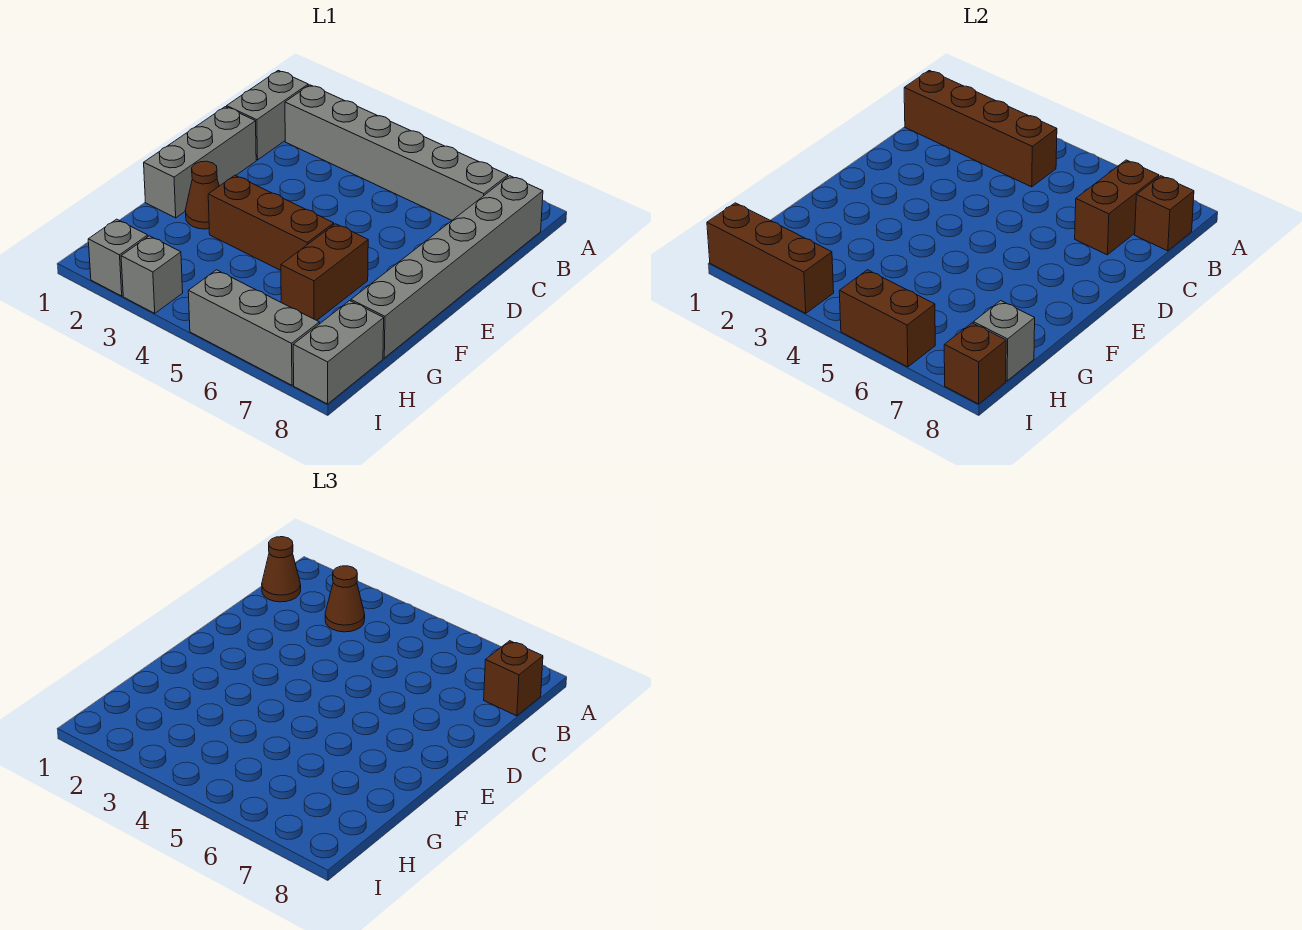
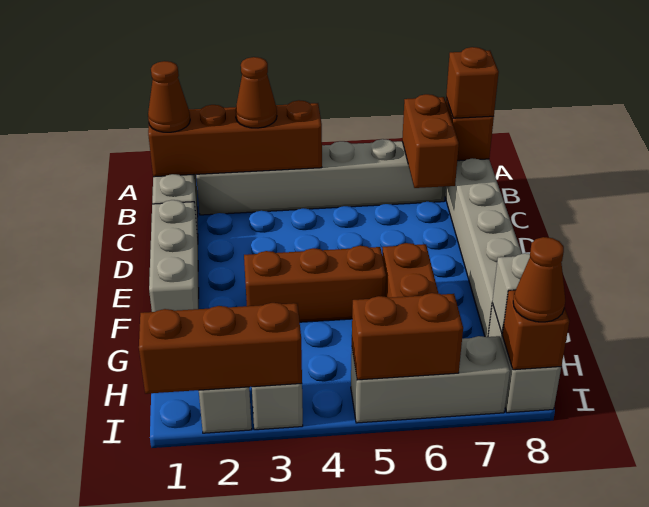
brown cone F2 level 1 -> brown cone I8 level 3

